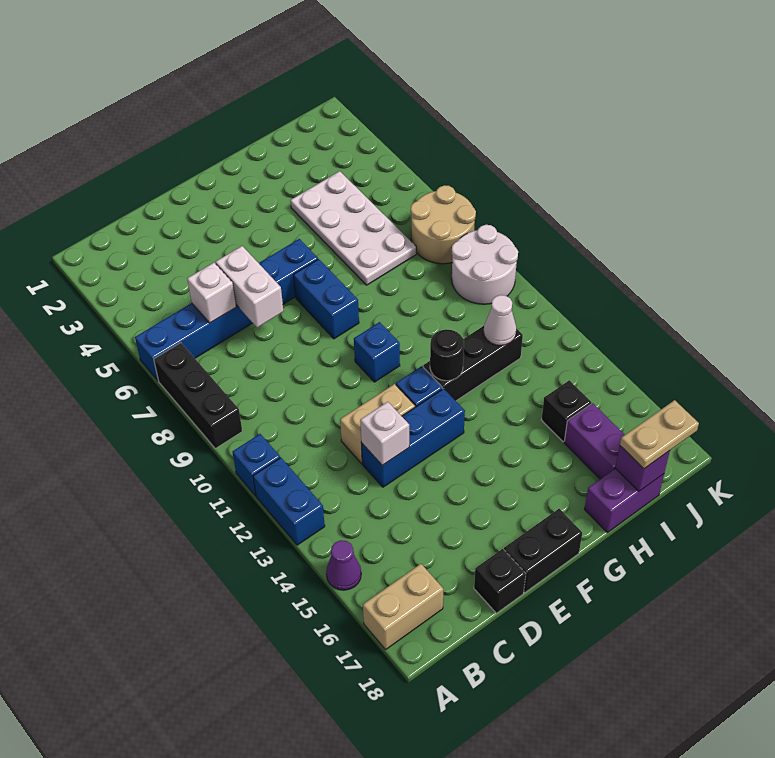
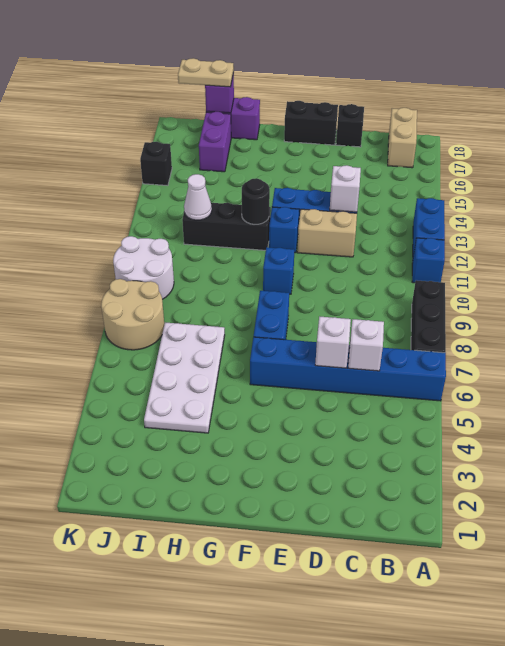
purple cone A15 level 1 -> none
tan brick A17:B17 level 1 -> tan brick B17:B18 level 1
white brick D6:D7 level 2 -> white brick D6 level 2
black brick I15 level 1 -> black brick K15 level 1

